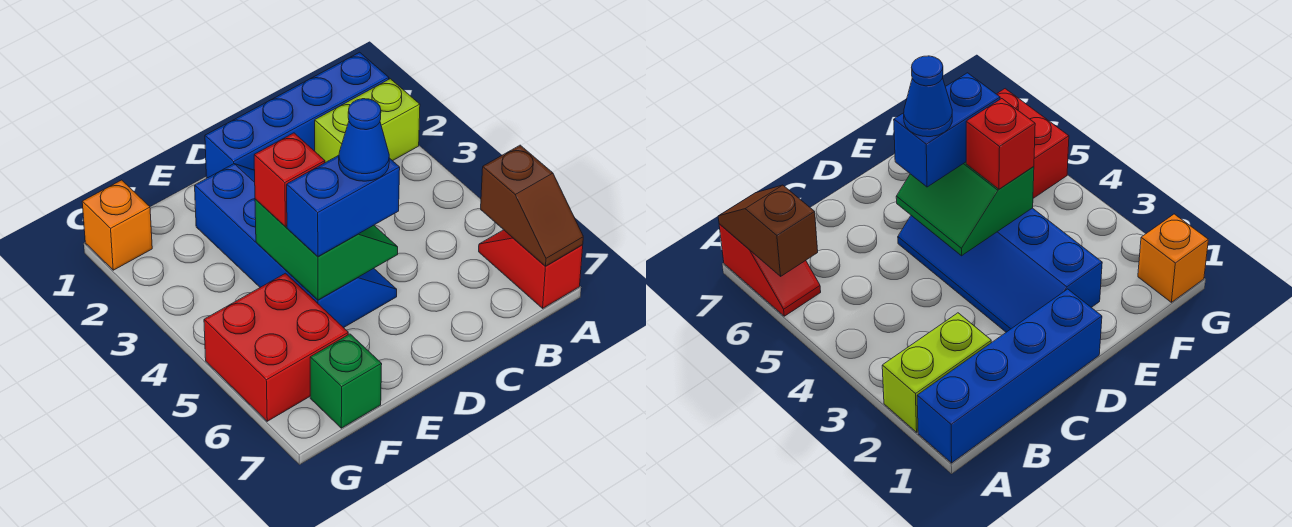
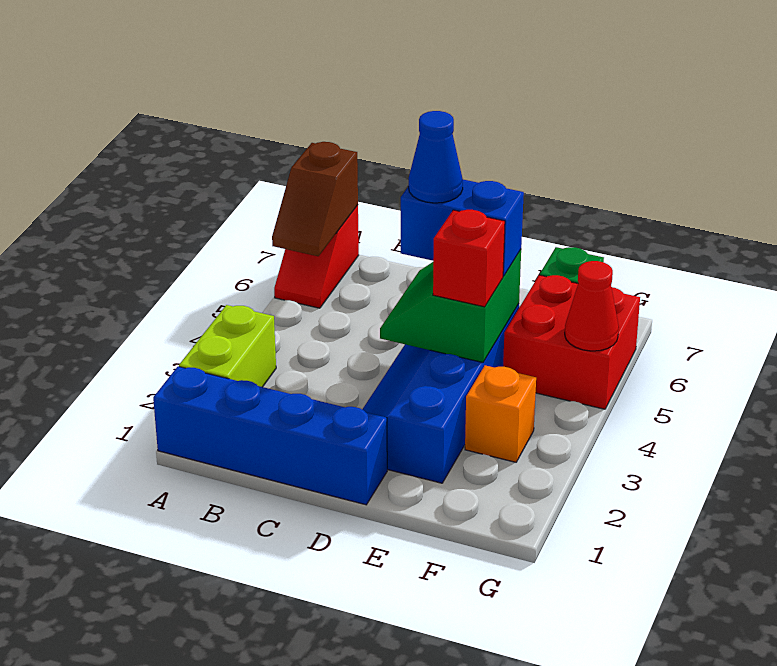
lime brick A2:B2 level 1 -> lime brick A2:A3 level 1
brown slope A6:A7 level 2 top 6 -> brown slope A6:A7 level 2 top 7
orange brick G1 level 1 -> orange brick F3 level 1
none -> red cone G5 level 2

